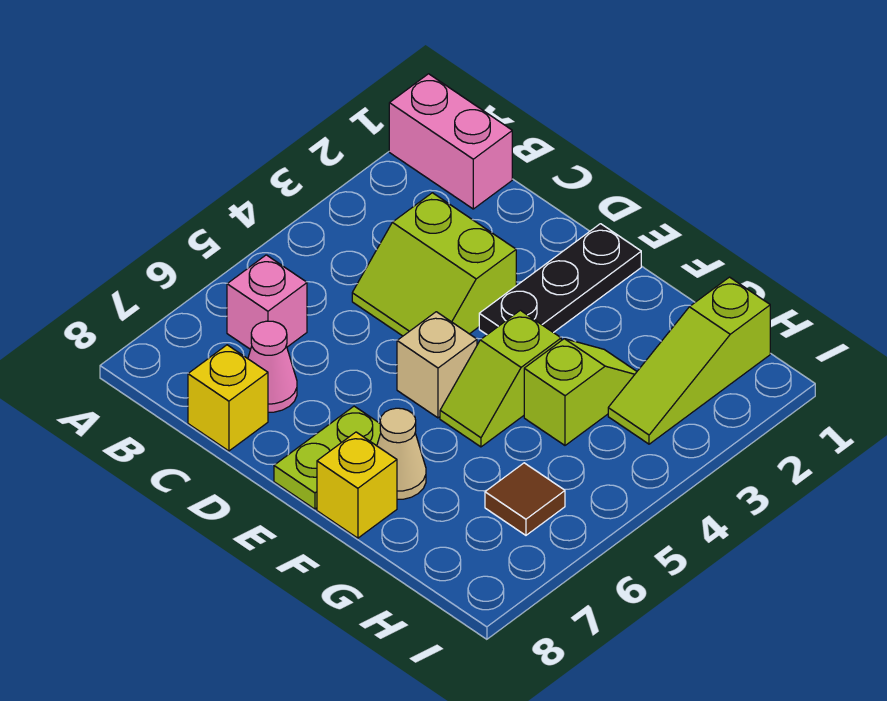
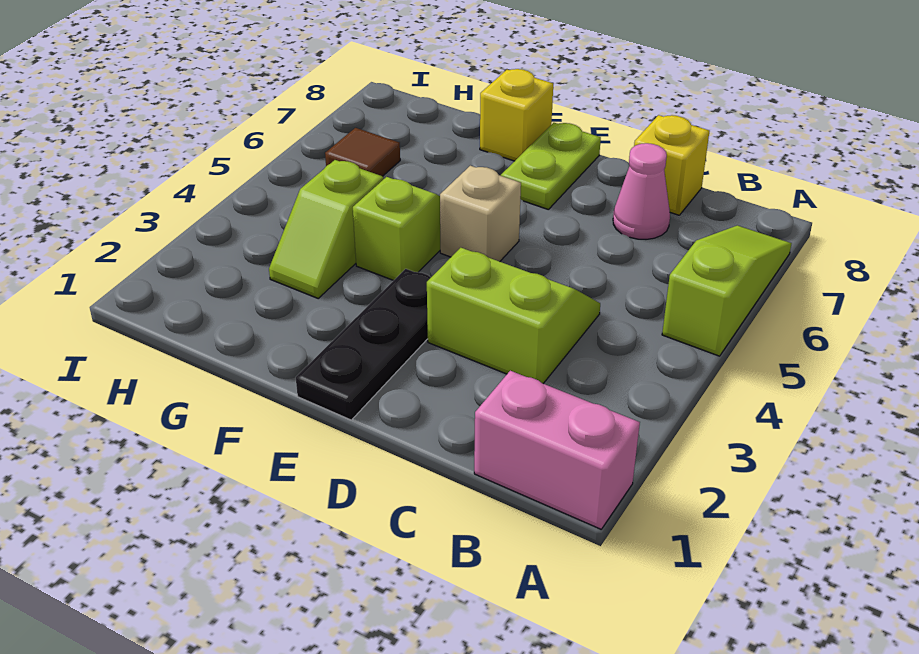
pink brick B6 level 1 -> none
tan cone F7 level 1 -> none
lime slope H1:H3 level 1 top 1 -> lime slope A5:A7 level 1 top 5

